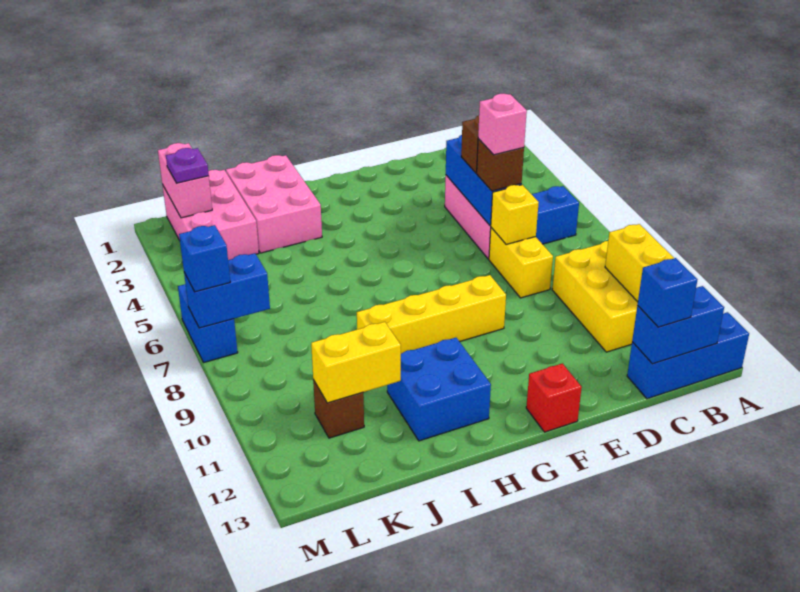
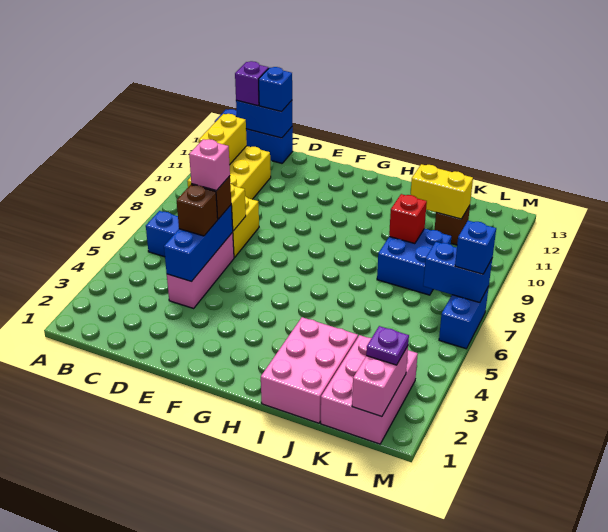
none -> purple brick B13 level 3
yellow brick F9:I9 level 1 -> none
red brick F13 level 1 -> red brick J9 level 2
blue brick H11:I12 level 1 -> blue brick J8:K9 level 1

